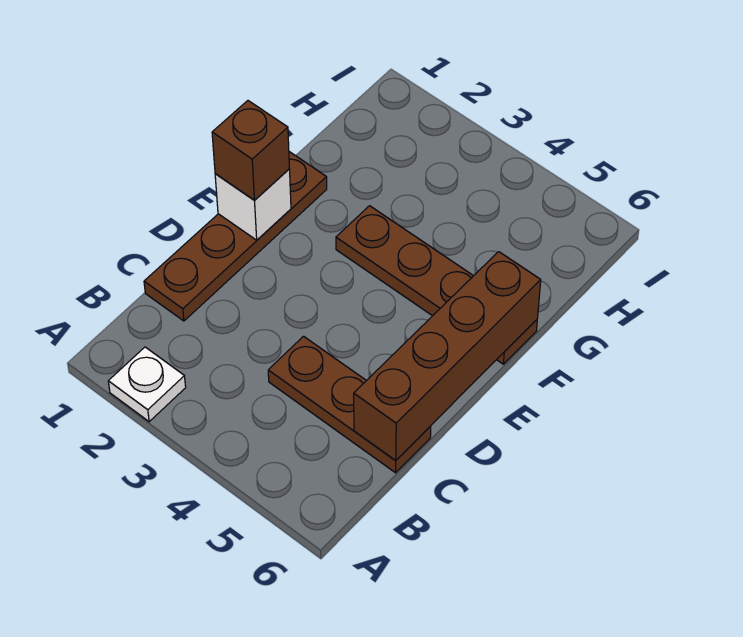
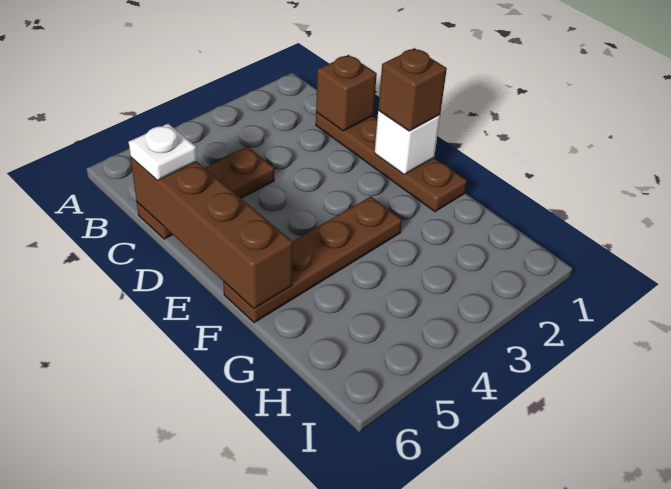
white plate A2 level 1 -> white plate C6 level 3
none -> brown brick C1 level 2

